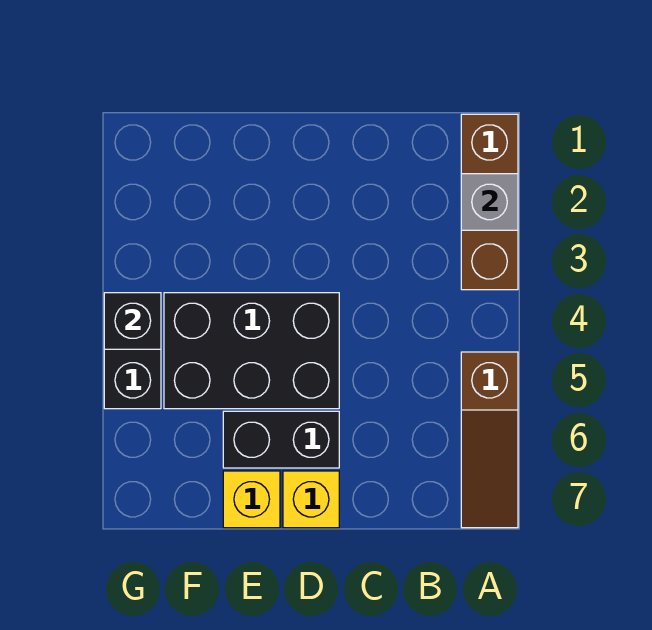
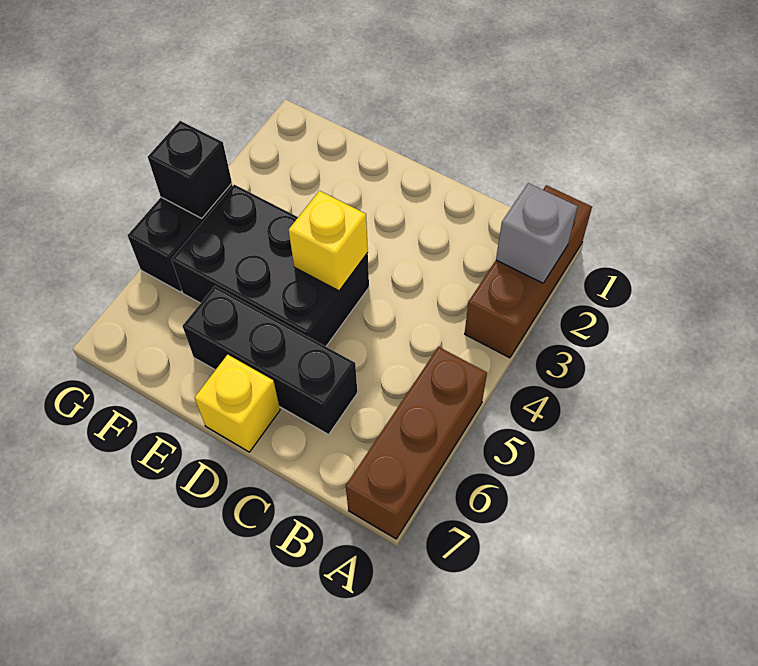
brown slope A5:A7 level 1 top 5 -> brown brick A5:A7 level 1
black brick D6:E6 level 1 -> black brick C6:E6 level 1
yellow brick E7 level 1 -> yellow brick D4 level 2

